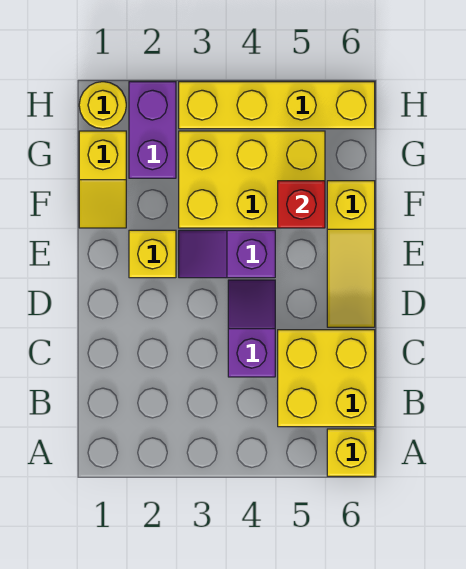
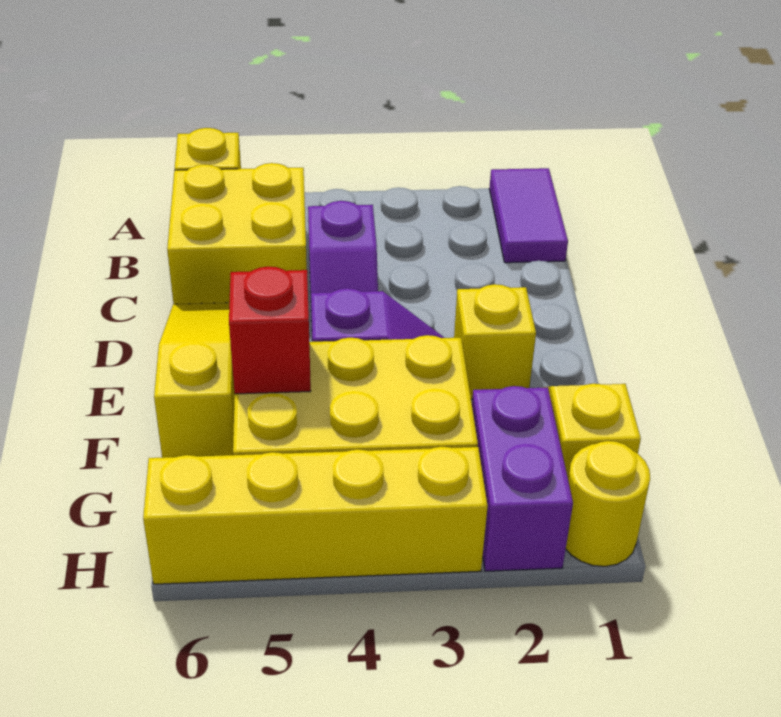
none -> purple tile A1:B1 level 1

